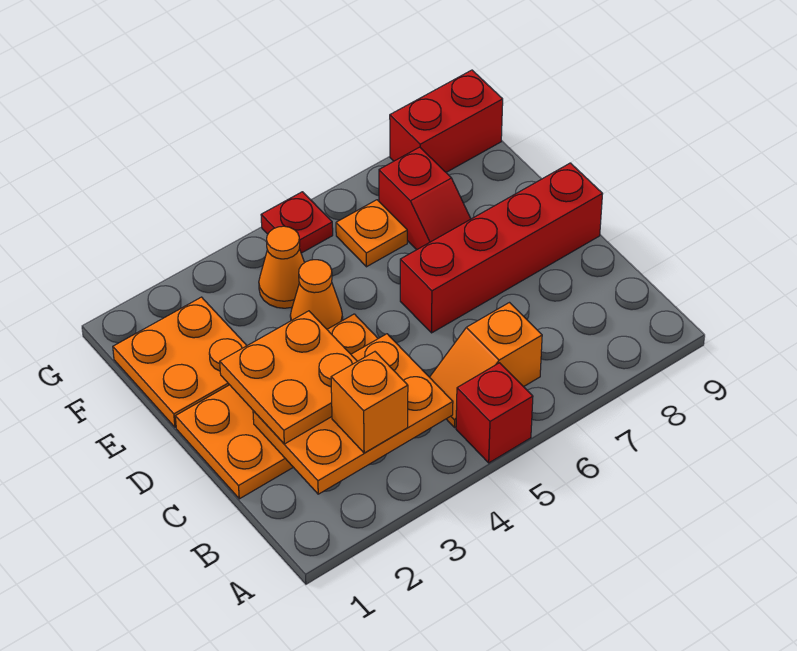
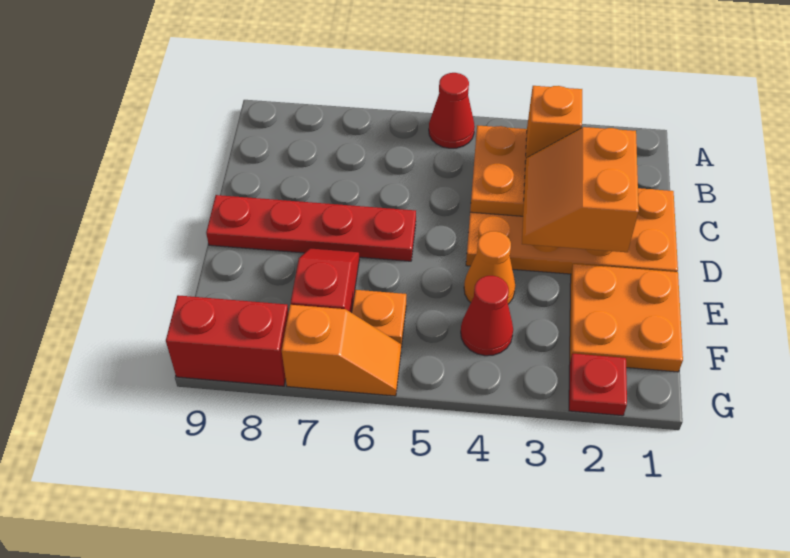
red brick A5 level 1 -> red cone A5 level 1
orange slope B5:B6 level 1 top 6 -> orange slope G6:G7 level 1 top 7
orange plate C2:D3 level 3 -> orange slope C2:D3 level 3 top 2
red brick D6:D9 level 1 -> red plate D6:D9 level 1
orange cone F4 level 1 -> red cone F4 level 1
red plate G5 level 1 -> red plate G2 level 1

